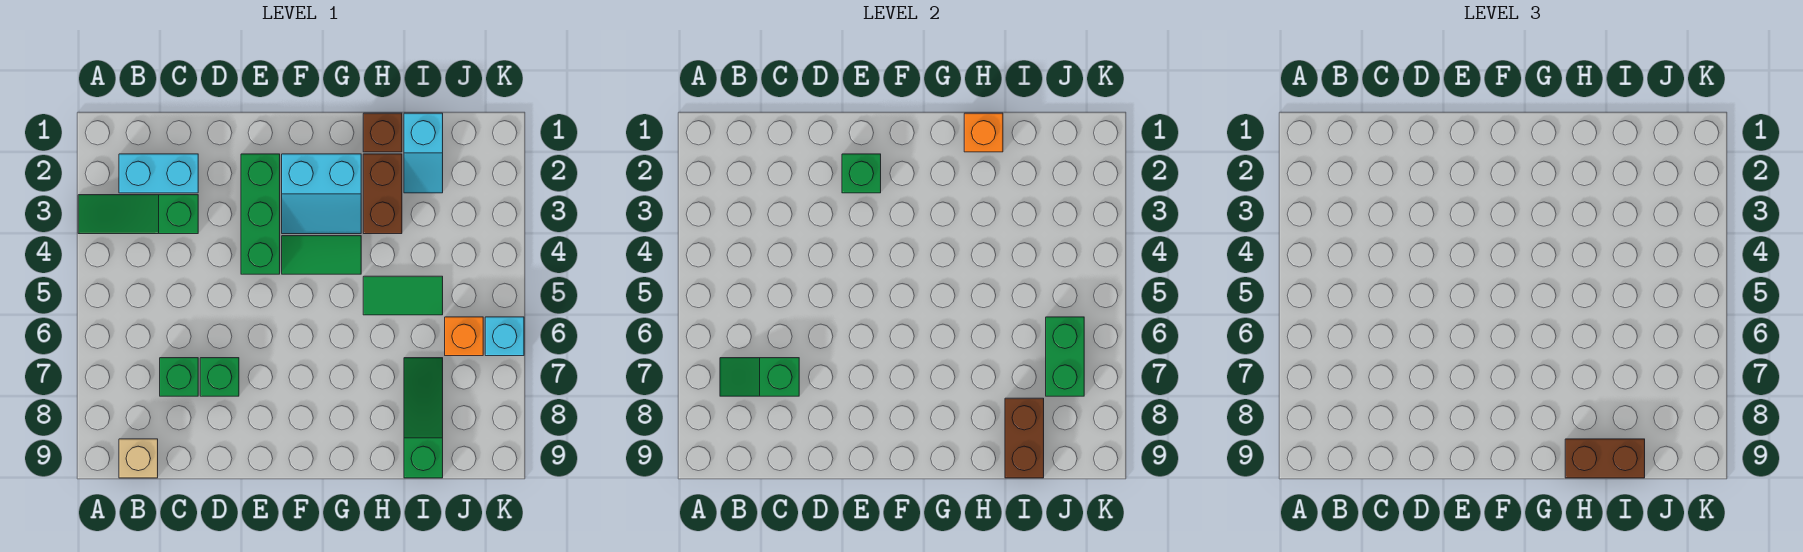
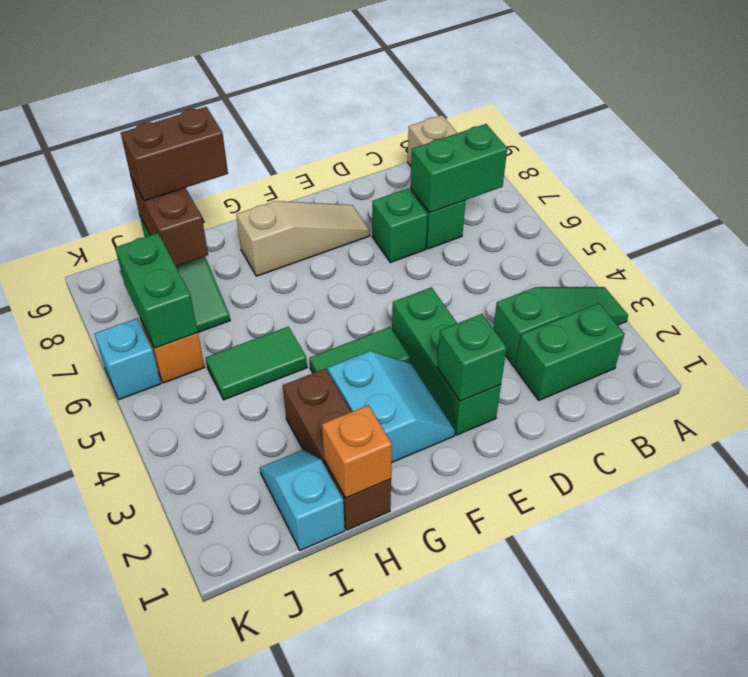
cyan brick B2:C2 level 1 -> green brick B2:C2 level 1
green slope B7:C7 level 2 top C -> green brick B7:C7 level 2
none -> tan slope E8:G8 level 1 top G
cyan slope F2:G3 level 1 top 2 -> cyan slope F2:G3 level 1 top G

